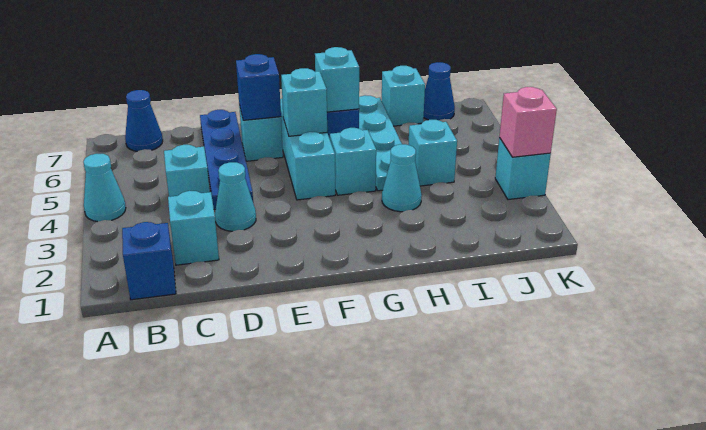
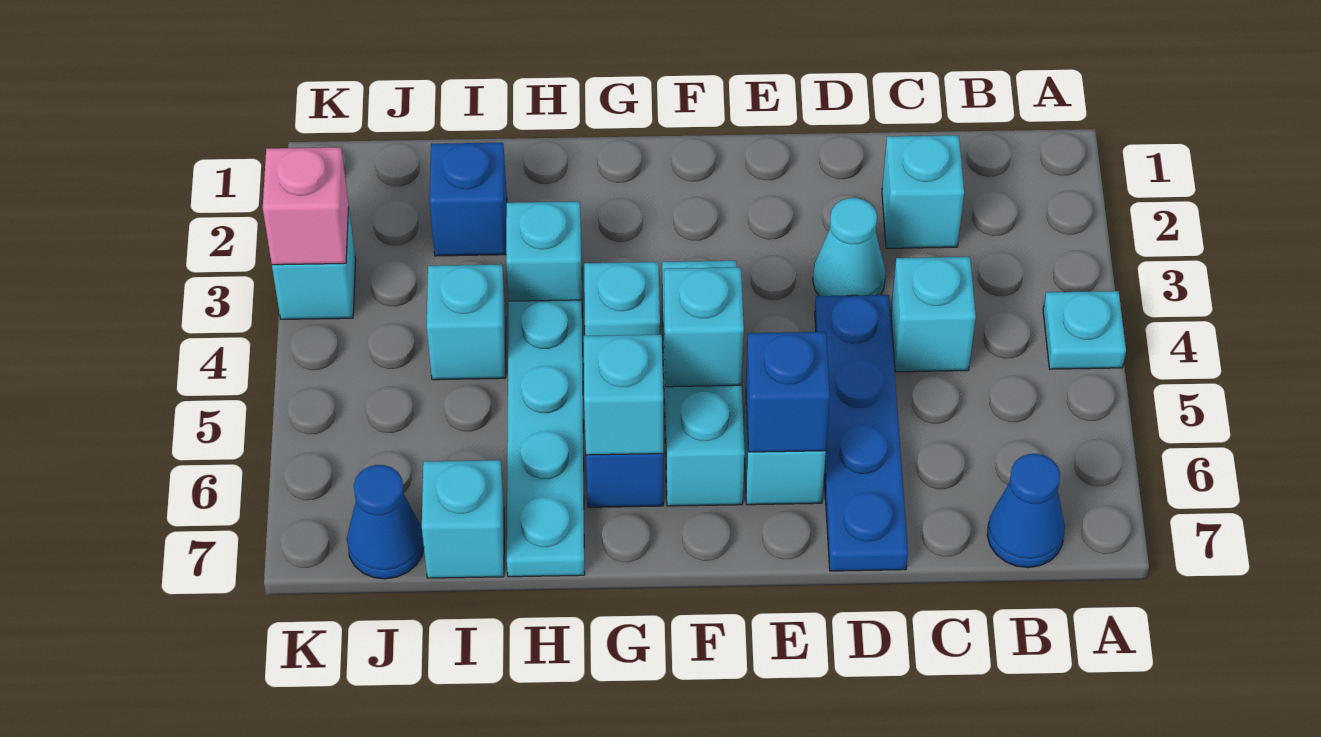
cyan cone A4 level 1 -> cyan plate A4 level 1
blue brick B1 level 1 -> blue brick I2 level 1
cyan cone H3 level 1 -> cyan brick H3 level 1

